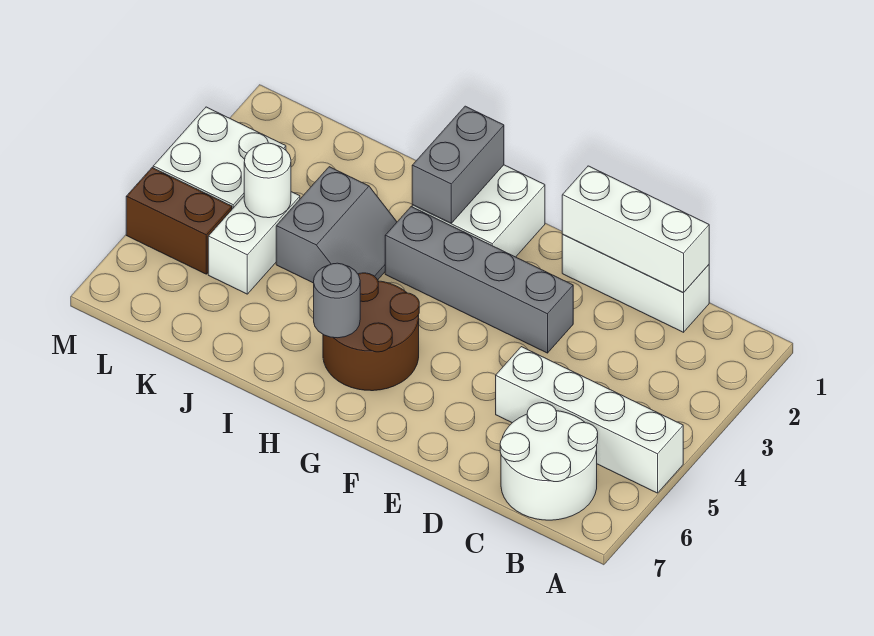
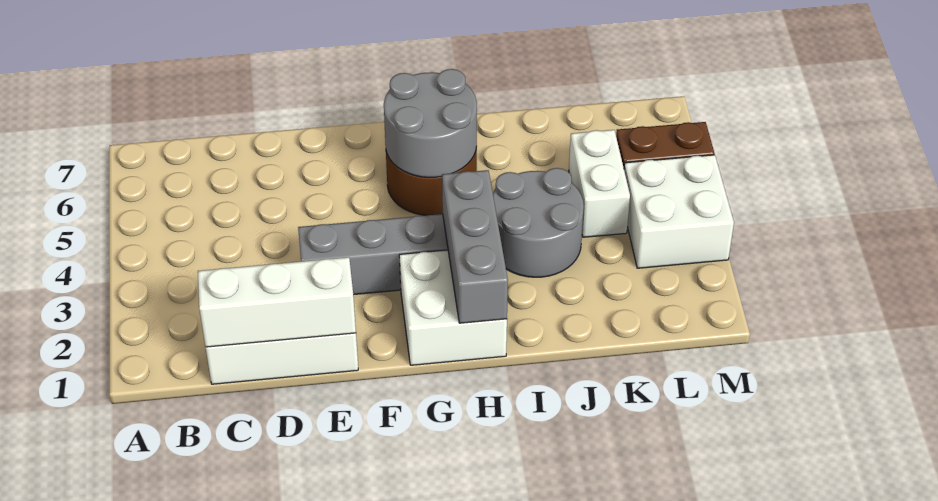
white brick A5:D5 level 1 -> none
white round brick B6:C7 level 1 -> none
grey brick H1:H2 level 2 -> grey brick H1:H3 level 2
grey round brick H6 level 2 -> grey round brick G5:H6 level 2
grey slope I3:J4 level 1 top J -> grey round brick I3:J4 level 1
white round brick K4 level 2 -> none

